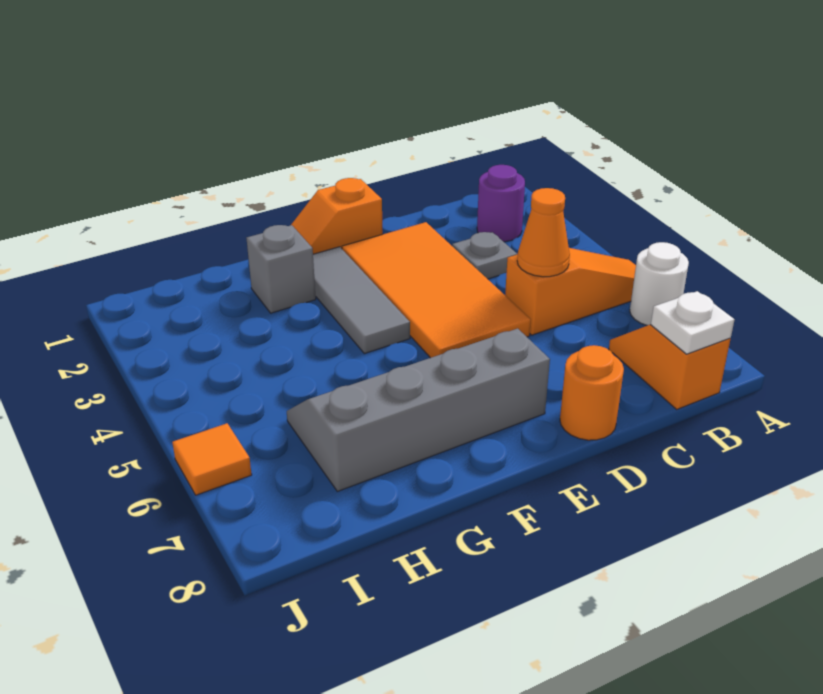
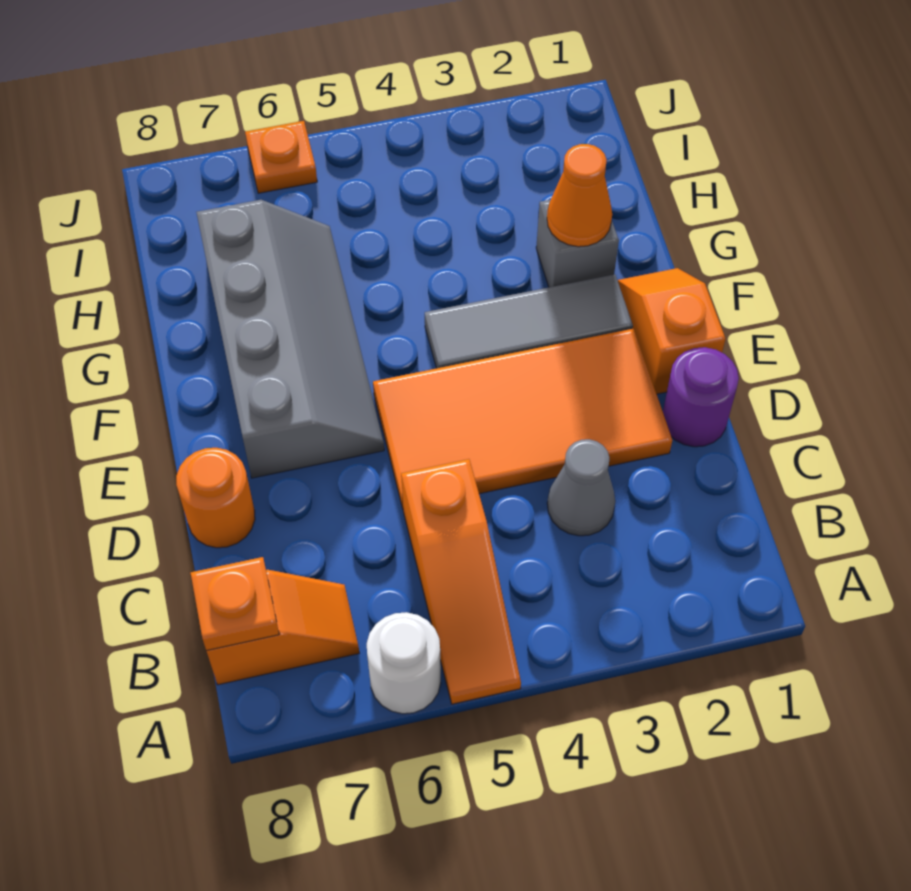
purple round brick B2 level 1 -> purple round brick D1 level 1
white plate B8 level 2 -> orange plate B8 level 2
grey plate C3 level 1 -> grey cone C3 level 1
orange cone C5 level 2 -> orange cone G2 level 2
orange tile J6 level 1 -> orange plate J6 level 1

